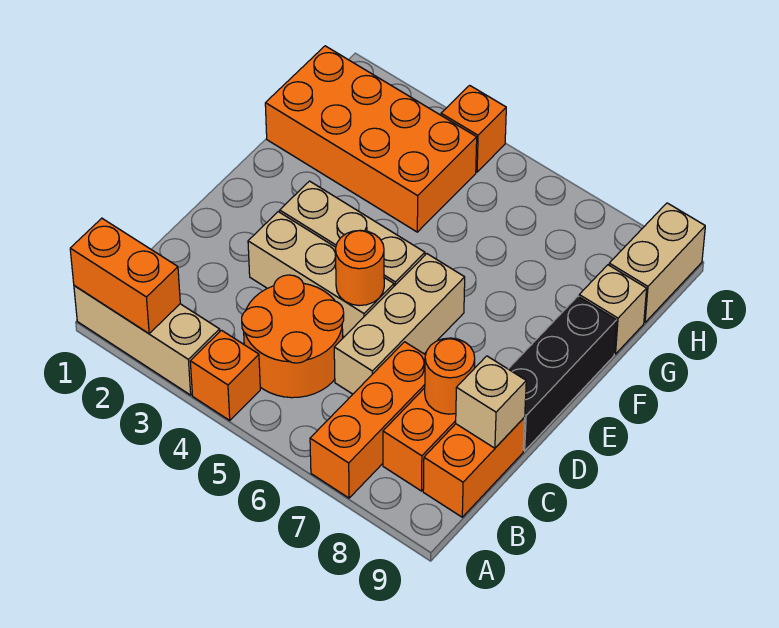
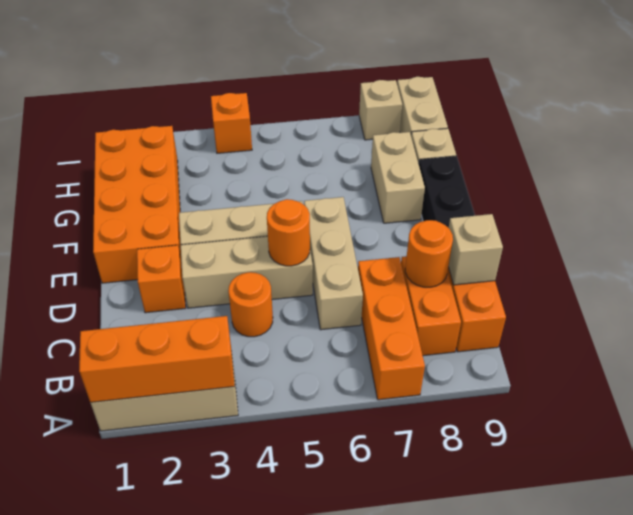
orange brick A1:A2 level 2 -> orange brick A1:A3 level 2
orange brick A4 level 1 -> orange brick D2 level 1
orange round brick B4:C5 level 1 -> orange round brick C4 level 1
none -> tan brick F8:G8 level 1
orange brick G1:H4 level 1 -> orange brick E1:H2 level 1
none -> tan brick I8 level 1

